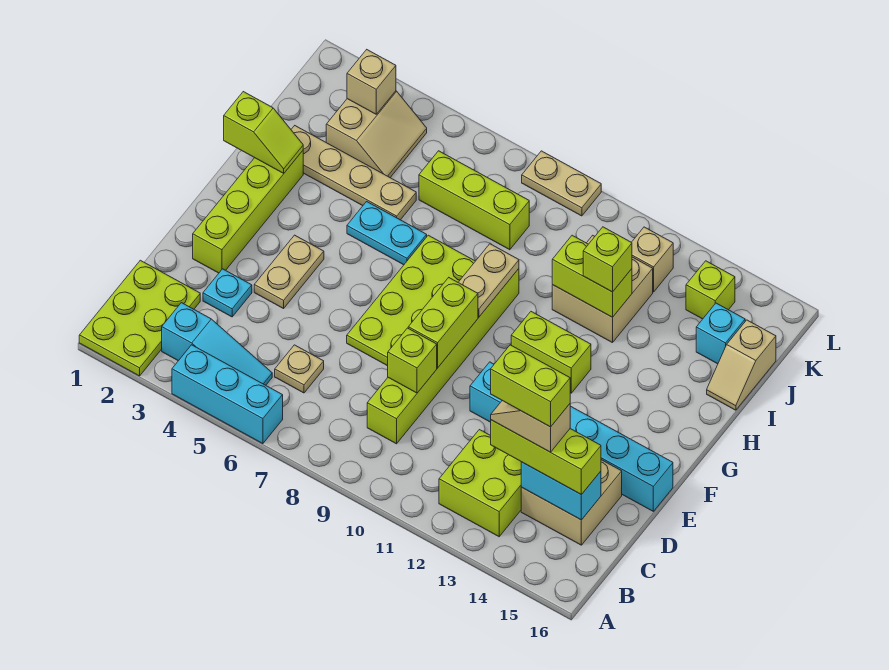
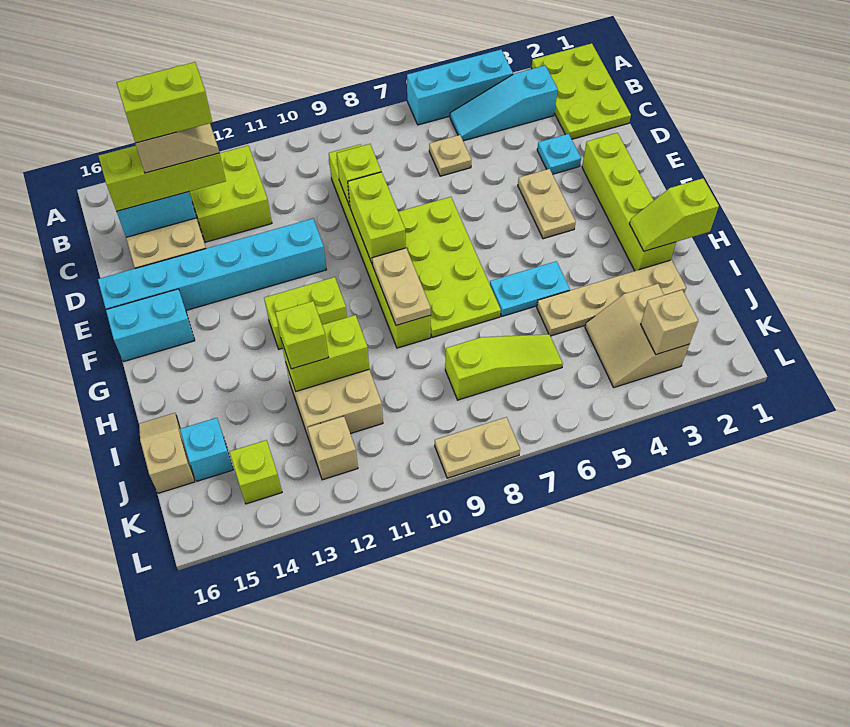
none -> cyan brick F15:F16 level 1
lime brick J6:J8 level 1 -> lime slope J6:J8 level 1 top 8

